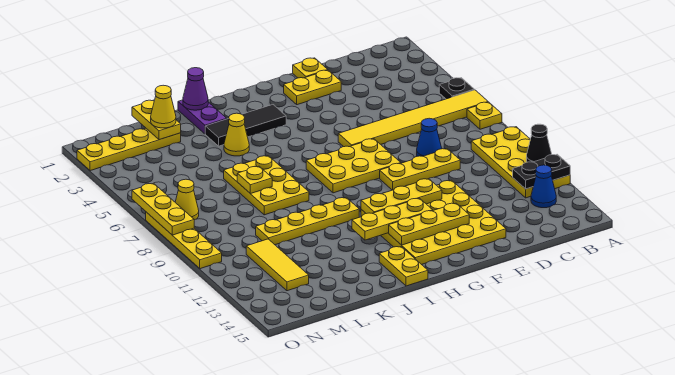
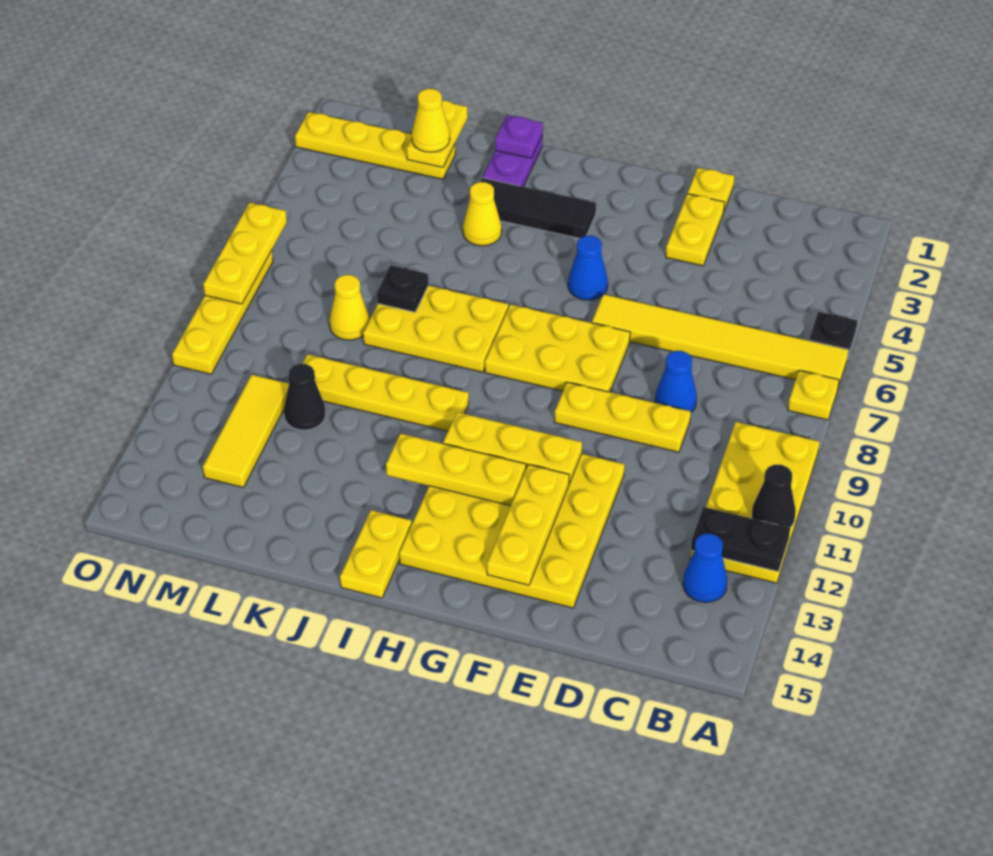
yellow plate E2:F2 level 1 -> yellow plate E2:E3 level 1
yellow plate F13:H13 level 2 -> yellow plate F12:F14 level 2
none -> blue cone G5 level 1
purple cone J1 level 2 -> purple plate J1 level 2
yellow plate J6:K8 level 1 -> yellow plate I7:K8 level 1
yellow plate K7 level 2 -> black plate K7 level 2
none -> black cone L11 level 1
yellow cone N7 level 1 -> yellow cone L8 level 1

